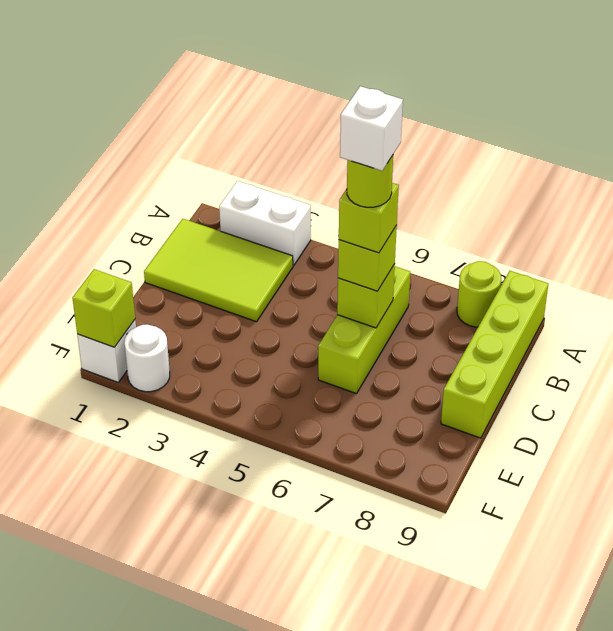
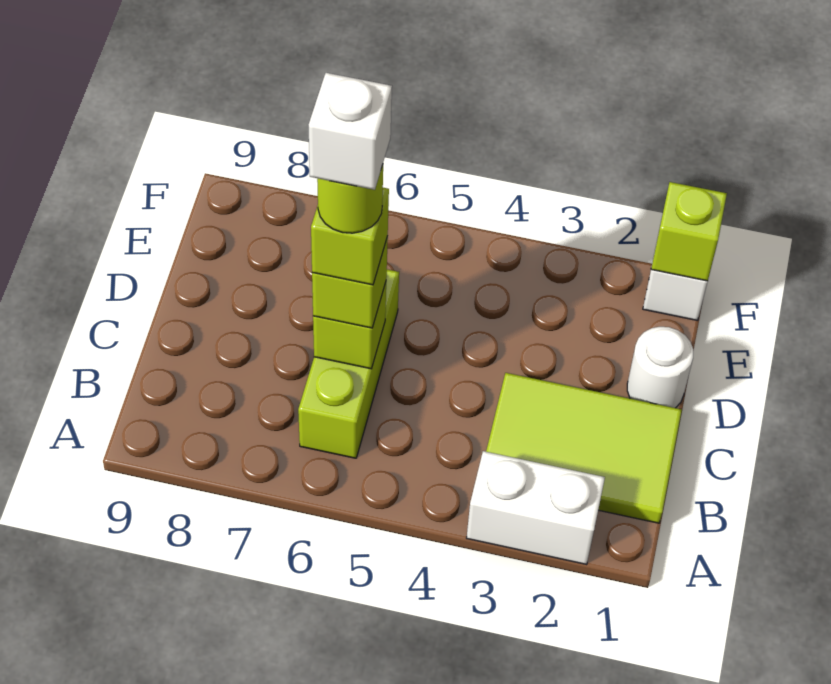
lime round brick A8 level 1 -> none
lime brick A9:D9 level 1 -> none
white round brick F2 level 1 -> white round brick D1 level 1

